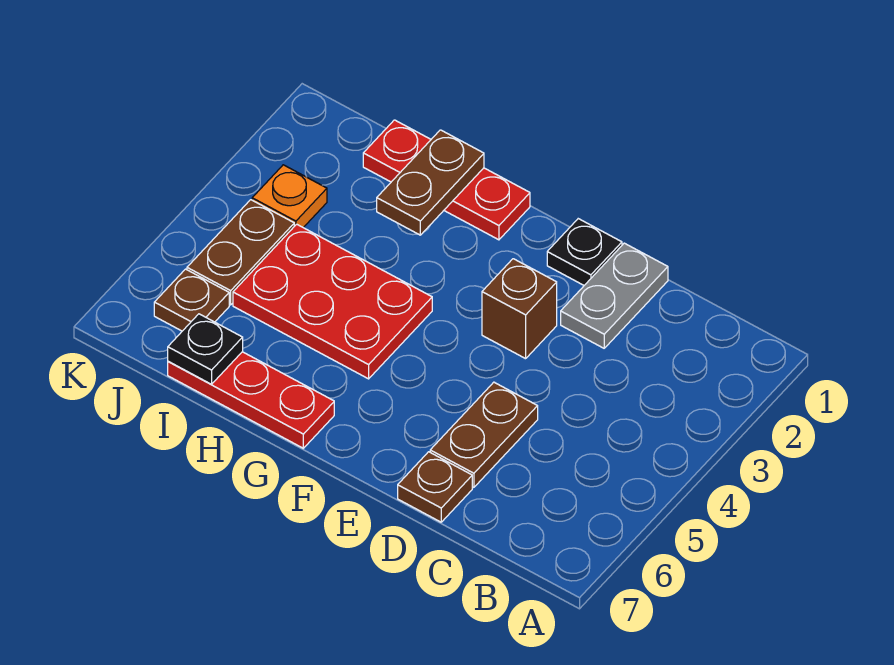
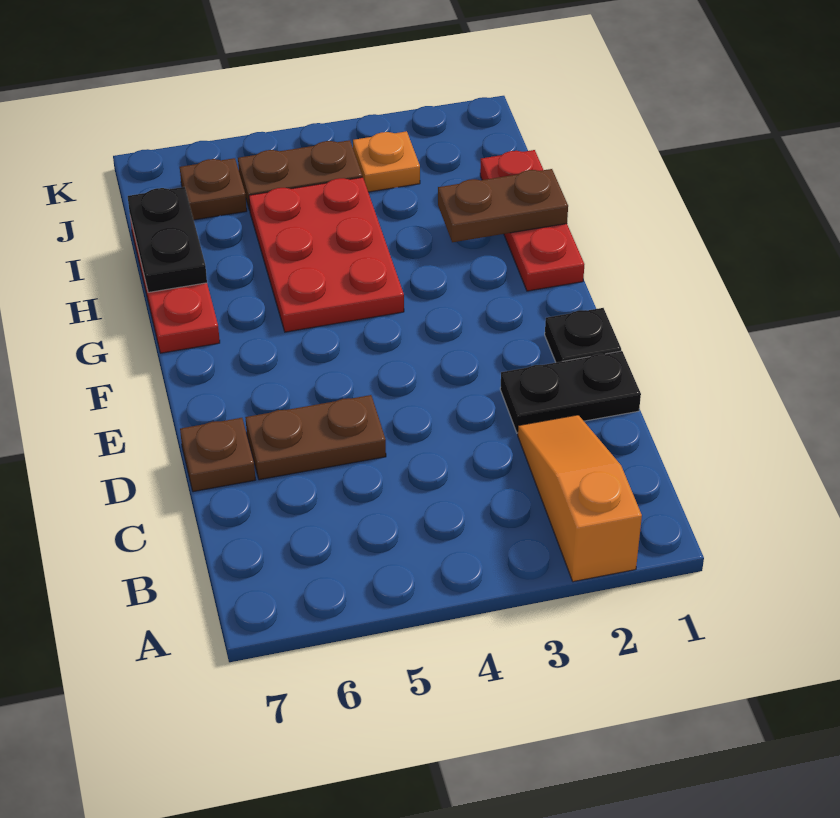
none -> orange slope A2:C2 level 1 top A
grey plate D1:D2 level 1 -> black plate D1:D2 level 1
brown brick E3 level 1 -> none
black plate I7 level 2 -> black plate H7:I7 level 2

